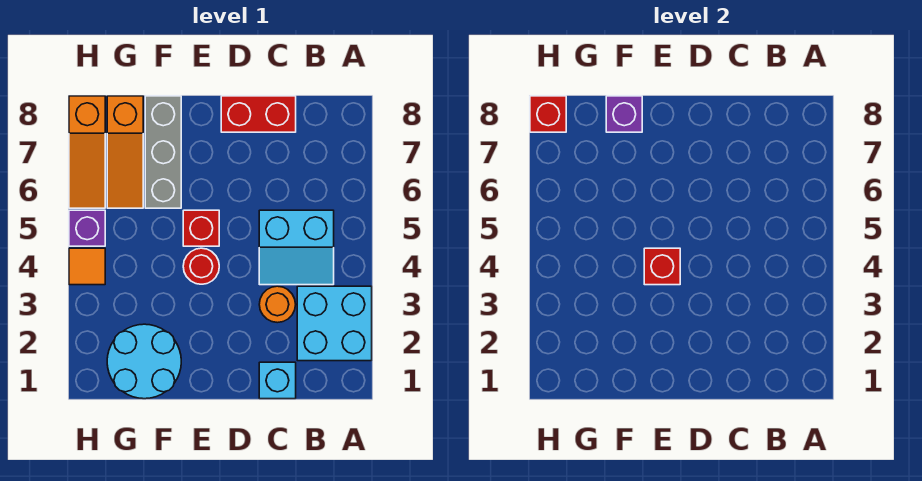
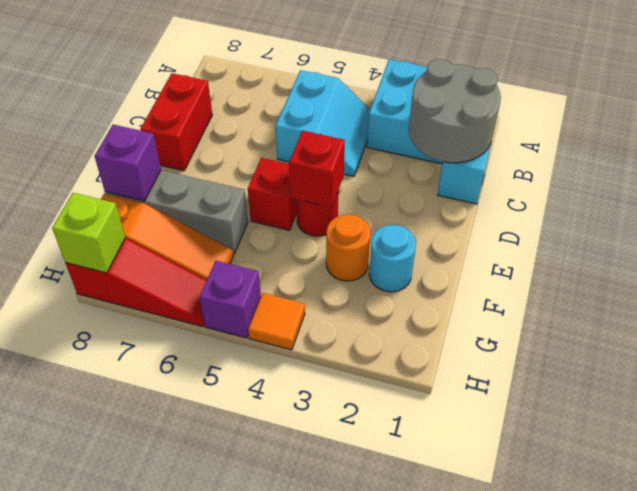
none -> grey round brick B1:C2 level 2
orange round brick C3 level 1 -> orange round brick F3 level 1
cyan round brick F1:G2 level 1 -> cyan round brick F2 level 1
orange slope H6:H8 level 1 top 8 -> red slope H6:H8 level 1 top 8
red brick H8 level 2 -> lime brick H8 level 2

